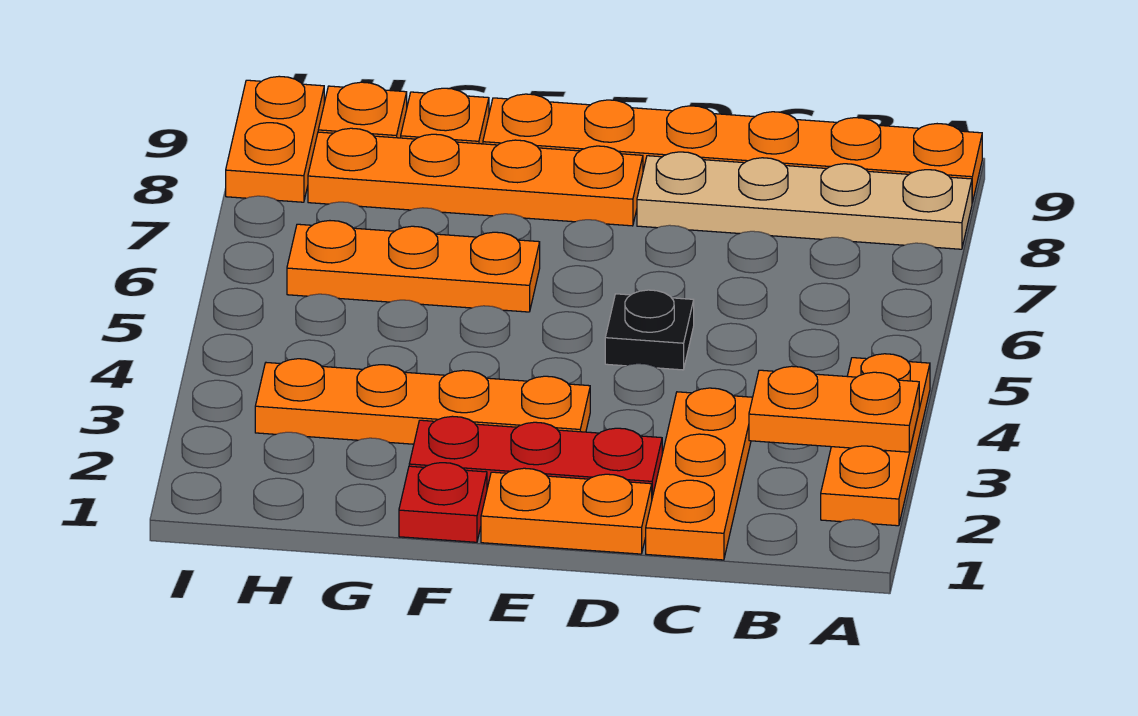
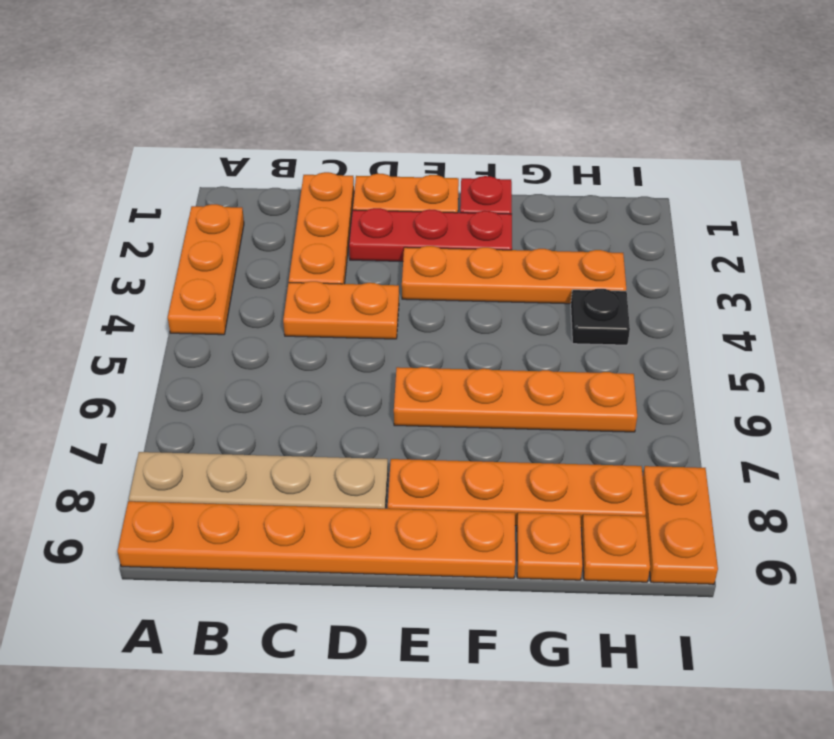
orange plate A3:B3 level 2 -> orange plate C4:D4 level 1
black plate D5 level 1 -> black plate H4 level 1
orange plate F6:H6 level 1 -> orange plate E6:H6 level 1

